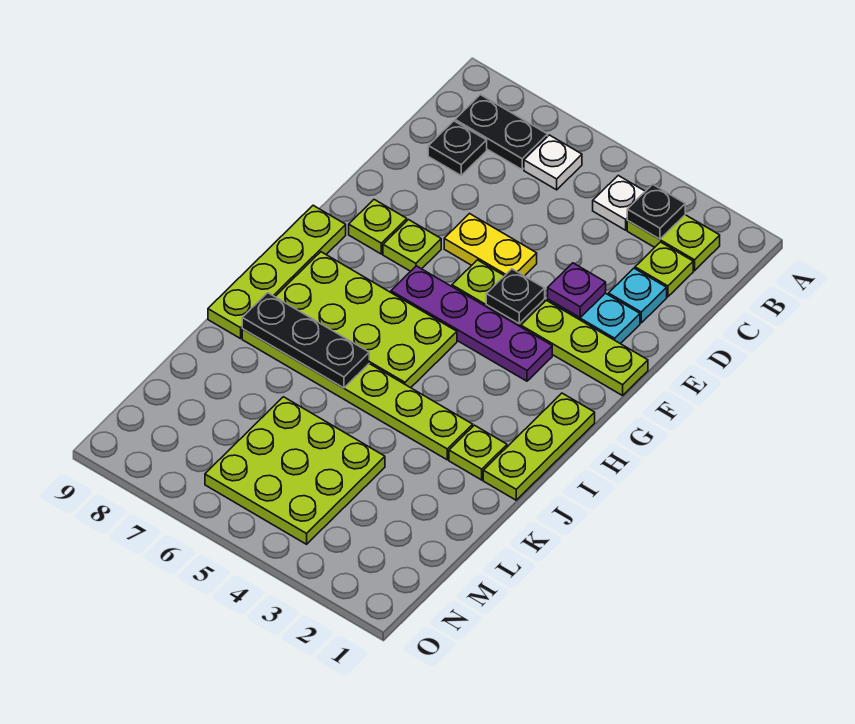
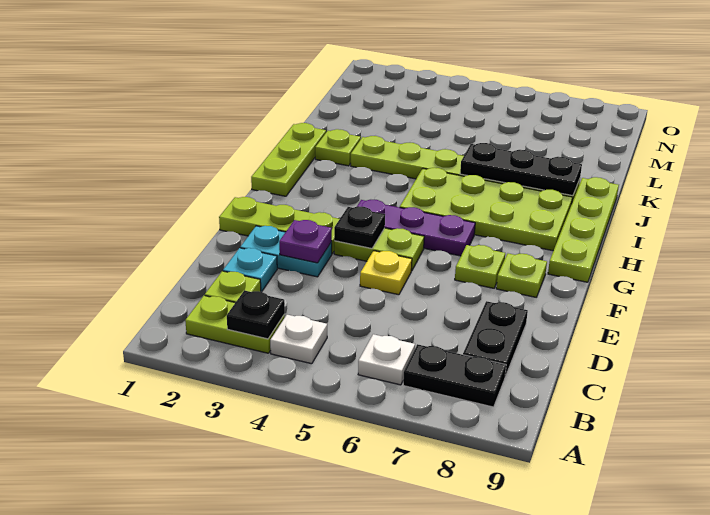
black plate C8 level 1 -> black plate C8:D8 level 1
yellow plate E5:E6 level 1 -> yellow plate E5 level 1
purple plate G3:G6 level 1 -> purple plate G4:G6 level 1
lime plate L4:N6 level 1 -> none

